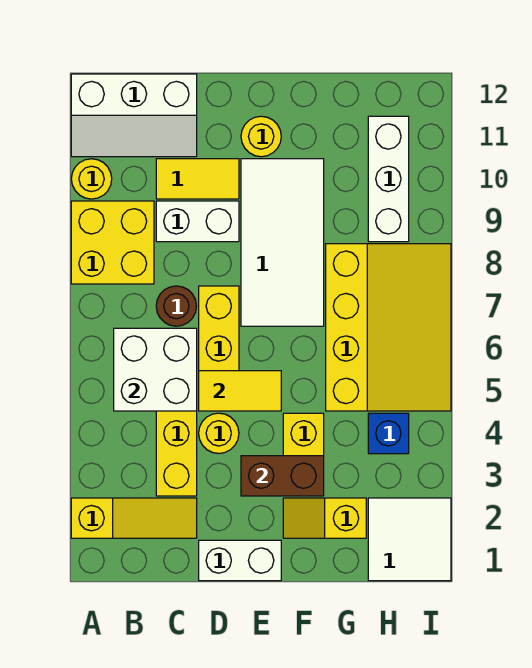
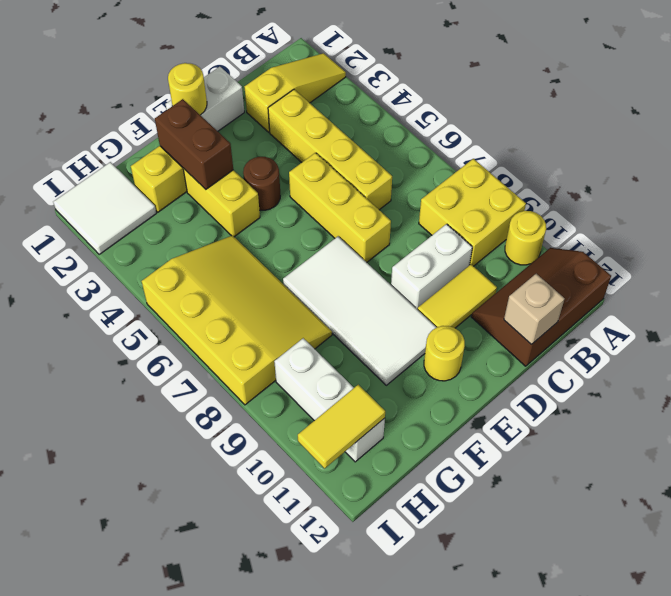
yellow slope A2:C2 level 1 top A -> yellow slope A2:C2 level 1 top C
white slope A11:C12 level 1 top 12 -> brown slope A11:C12 level 1 top 12
white brick B5:C6 level 2 -> none
brown round brick C7 level 1 -> brown round brick E4 level 1
none -> tan brick C12 level 2
yellow round brick D4 level 1 -> yellow round brick E1 level 2
yellow tile D5:E5 level 2 -> yellow tile H11:I11 level 2
brown brick E3:F3 level 2 -> brown brick F2:F3 level 2
yellow slope G5:I8 level 1 top G -> yellow slope G5:I8 level 1 top I
blue brick H4 level 1 -> none

